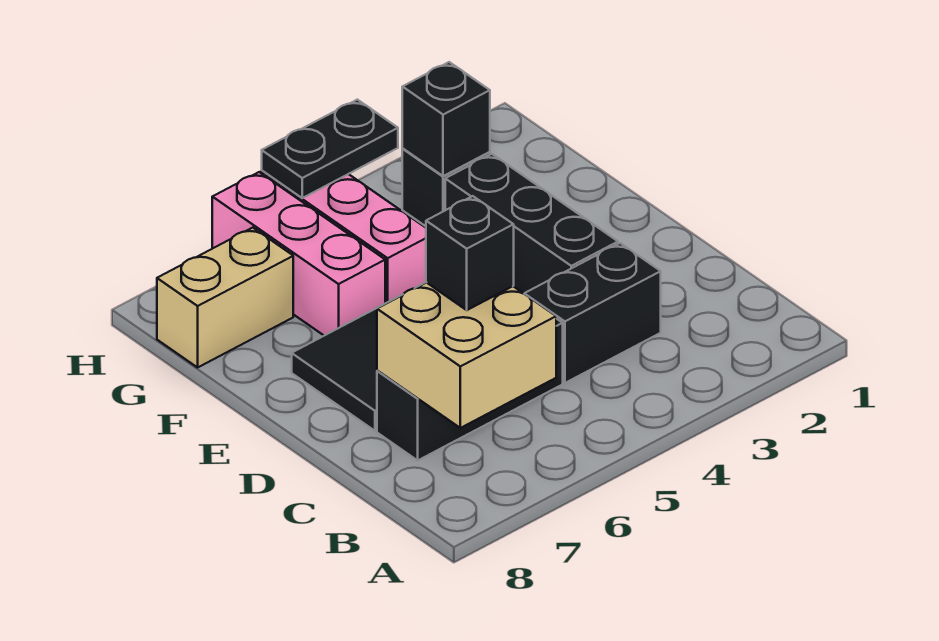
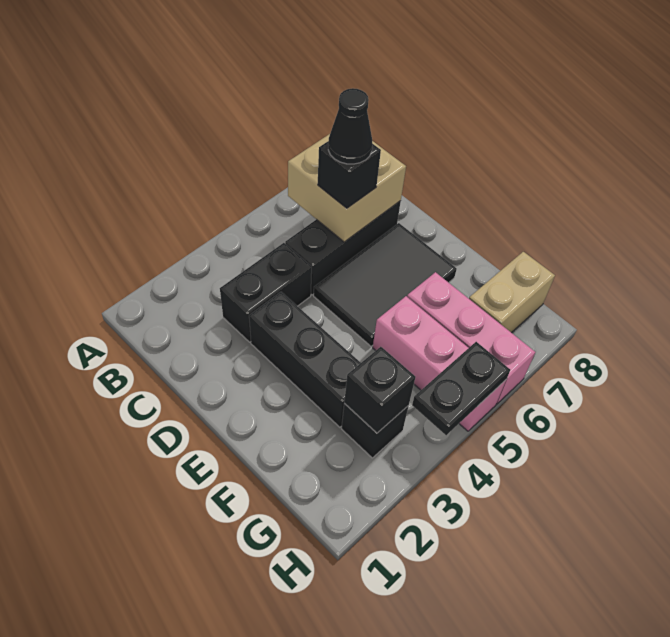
none -> black cone C6 level 4

